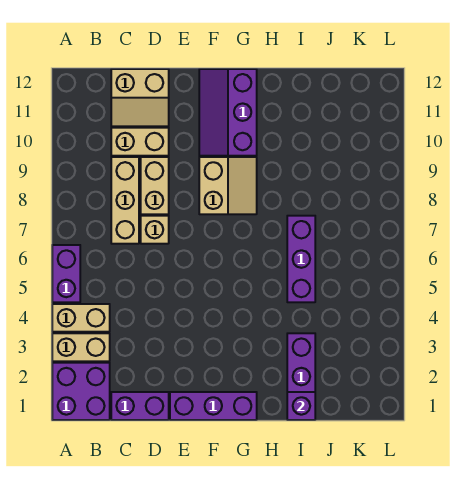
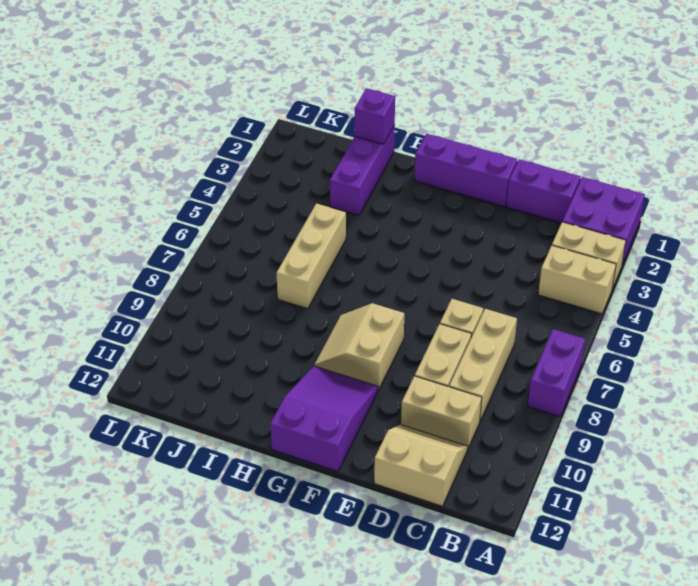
purple brick A5:A6 level 1 -> purple brick A7:A8 level 1
purple slope F10:G12 level 1 top G -> purple slope F10:G12 level 1 top 12
purple brick I5:I7 level 1 -> tan brick I5:I7 level 1

